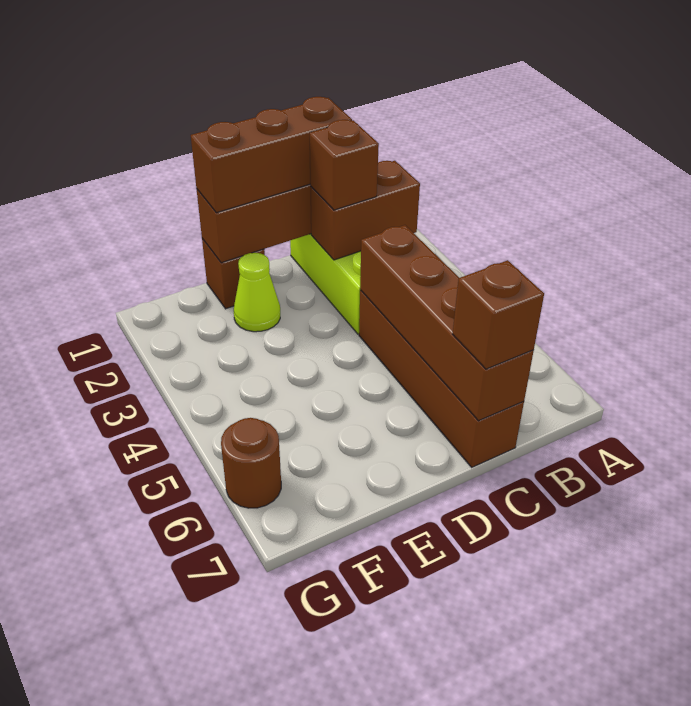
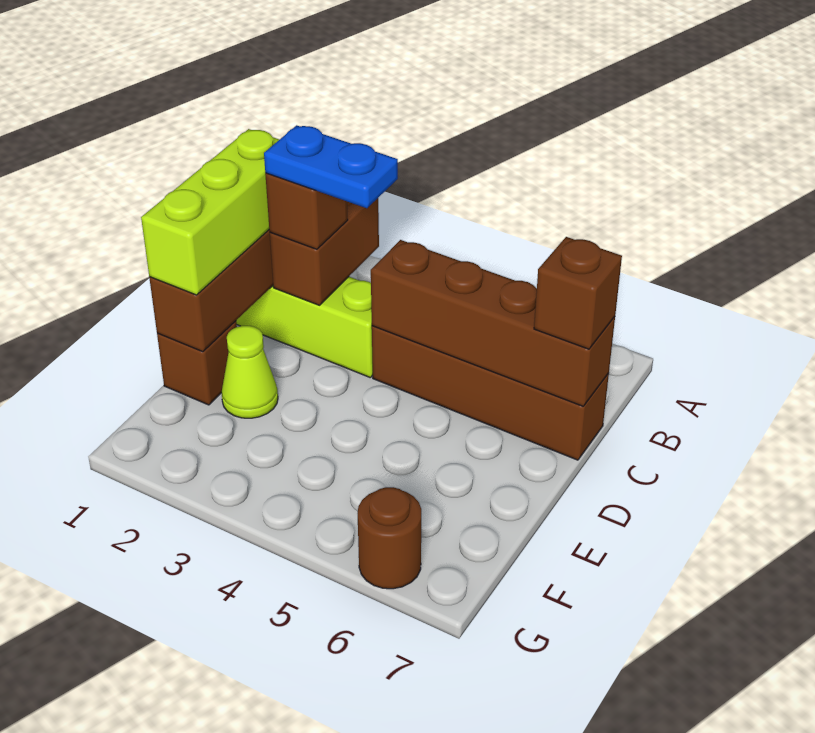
brown brick C1:E1 level 3 -> lime brick C1:E1 level 3
none -> blue plate C2:C3 level 4

